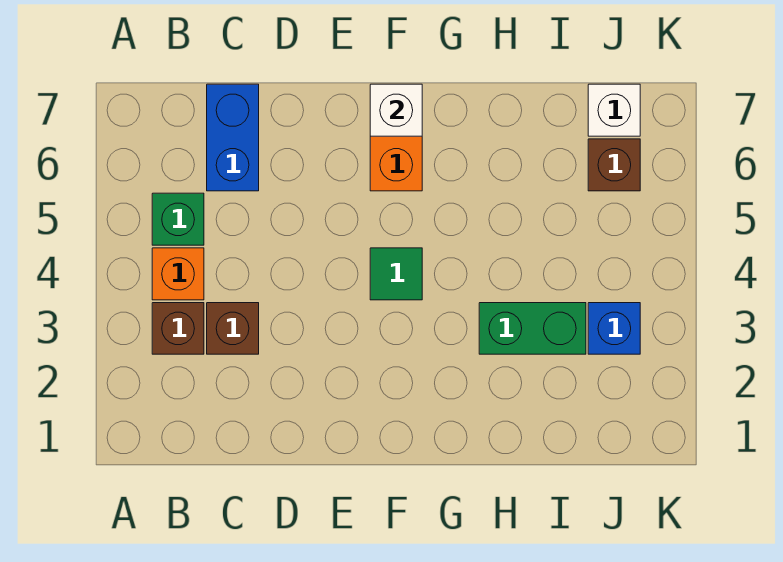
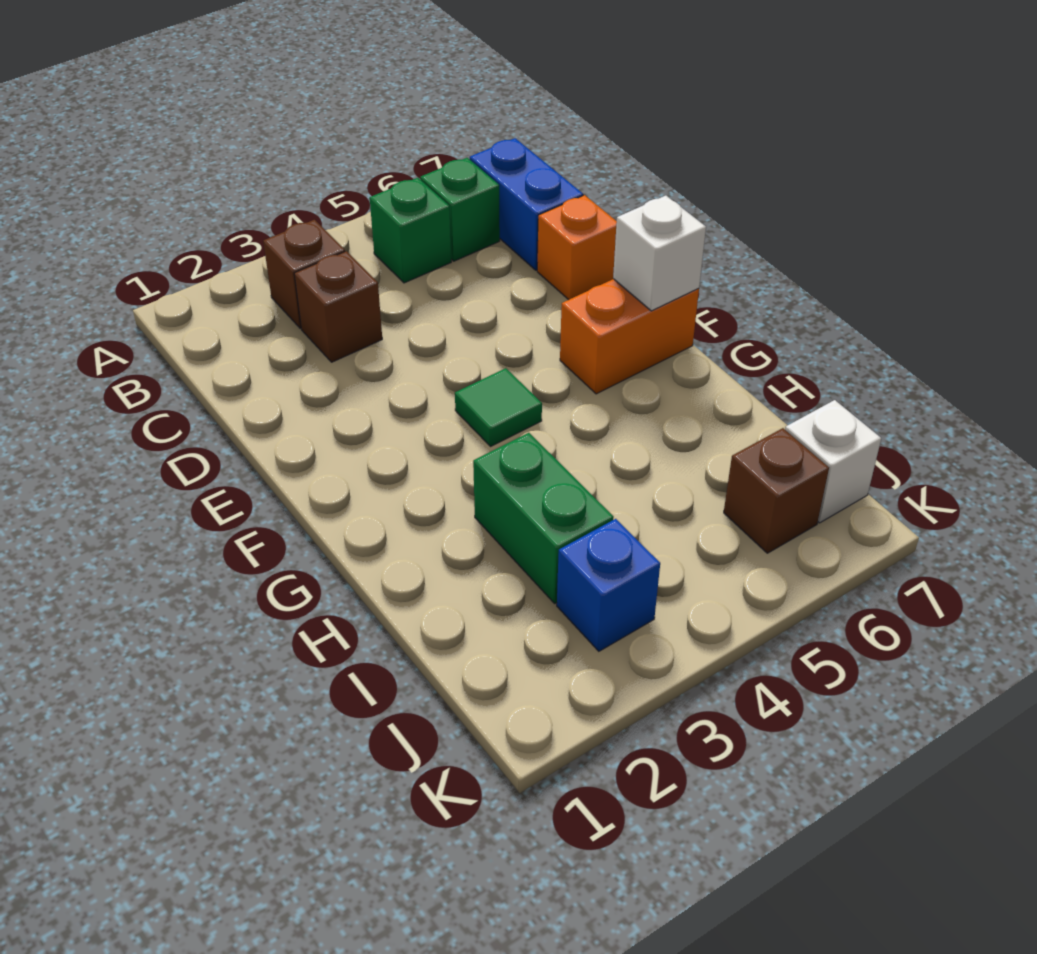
orange brick B4 level 1 -> orange brick D7 level 1
none -> green brick B6 level 1
blue brick C6:C7 level 1 -> blue brick B7:C7 level 1

